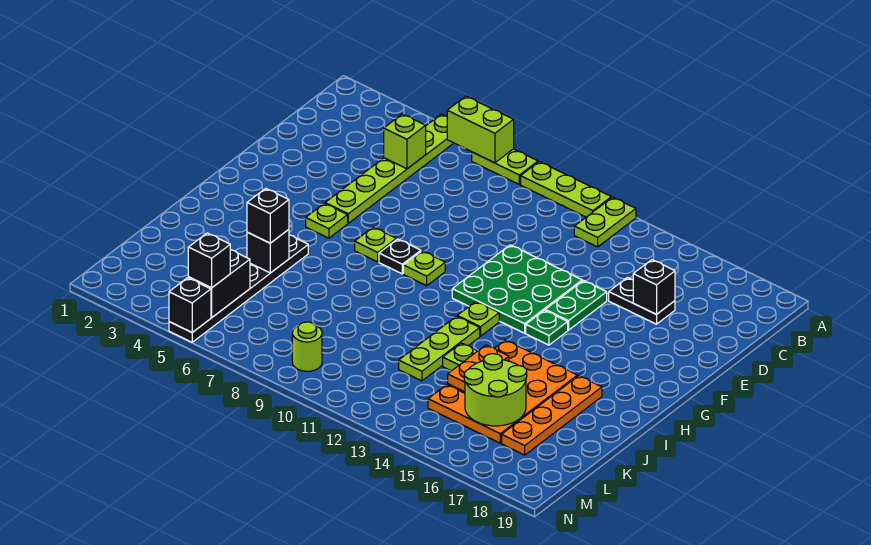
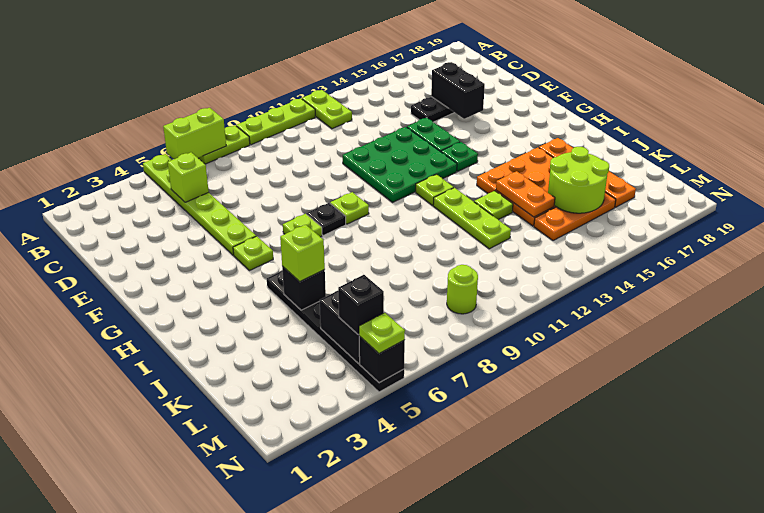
black brick D16 level 2 -> black brick D16:E16 level 2
black brick J5 level 3 -> lime brick J5 level 3
none -> lime plate N5 level 3

